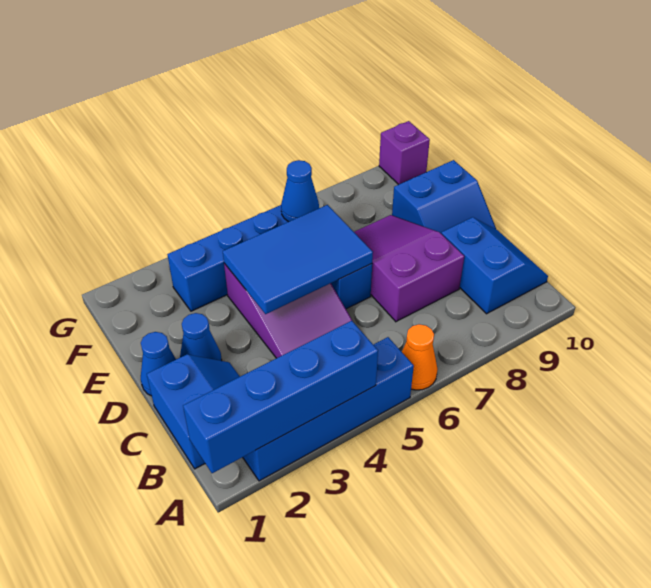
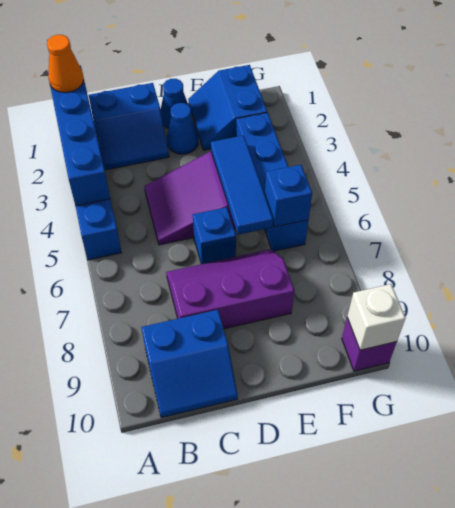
orange cone A6 level 1 -> orange cone A1 level 3
purple slope C7:E8 level 1 top C -> purple slope C7:E8 level 1 top 8
blue tile D4:E6 level 2 -> blue tile E4:E6 level 2
blue slope D9:E10 level 1 top E -> blue slope E1:F2 level 1 top F
blue cone F6 level 2 -> blue brick F6 level 2
none -> white brick G10 level 2

